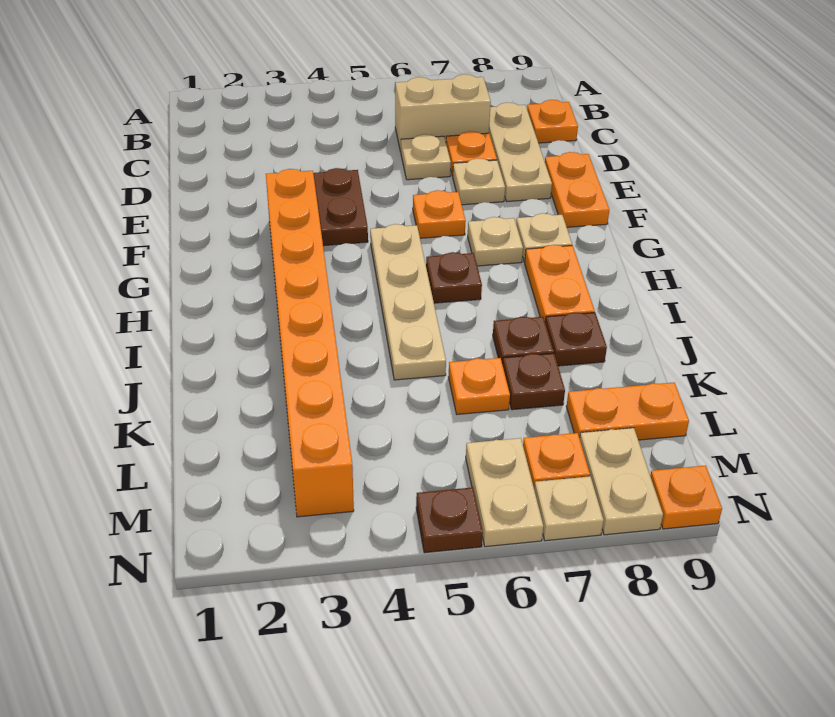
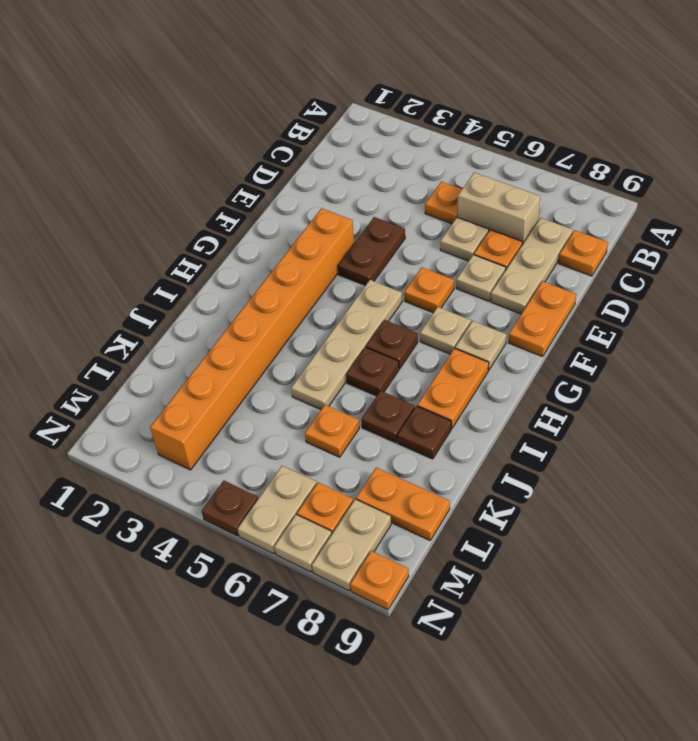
none -> orange plate C5 level 1
brown plate K7 level 1 -> brown plate I6 level 1

